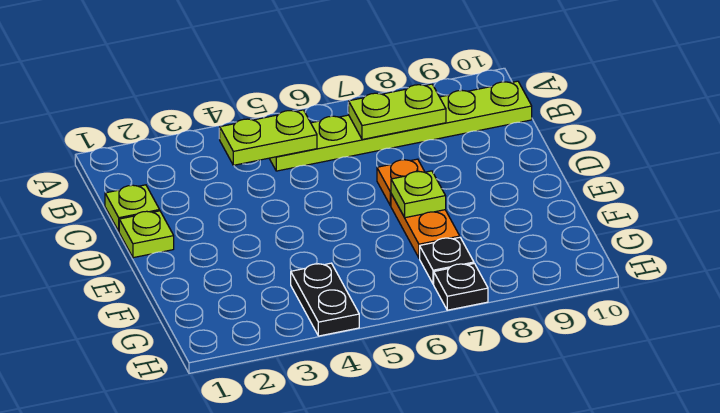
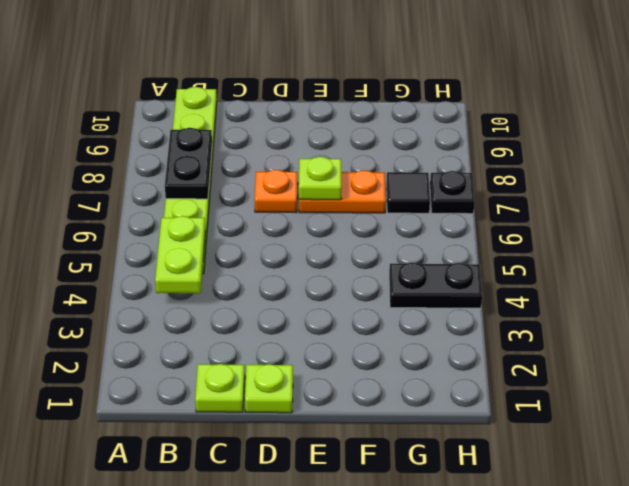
lime plate B7:B8 level 2 -> black plate B7:B8 level 2
black plate G7 level 1 -> black tile G7 level 1

